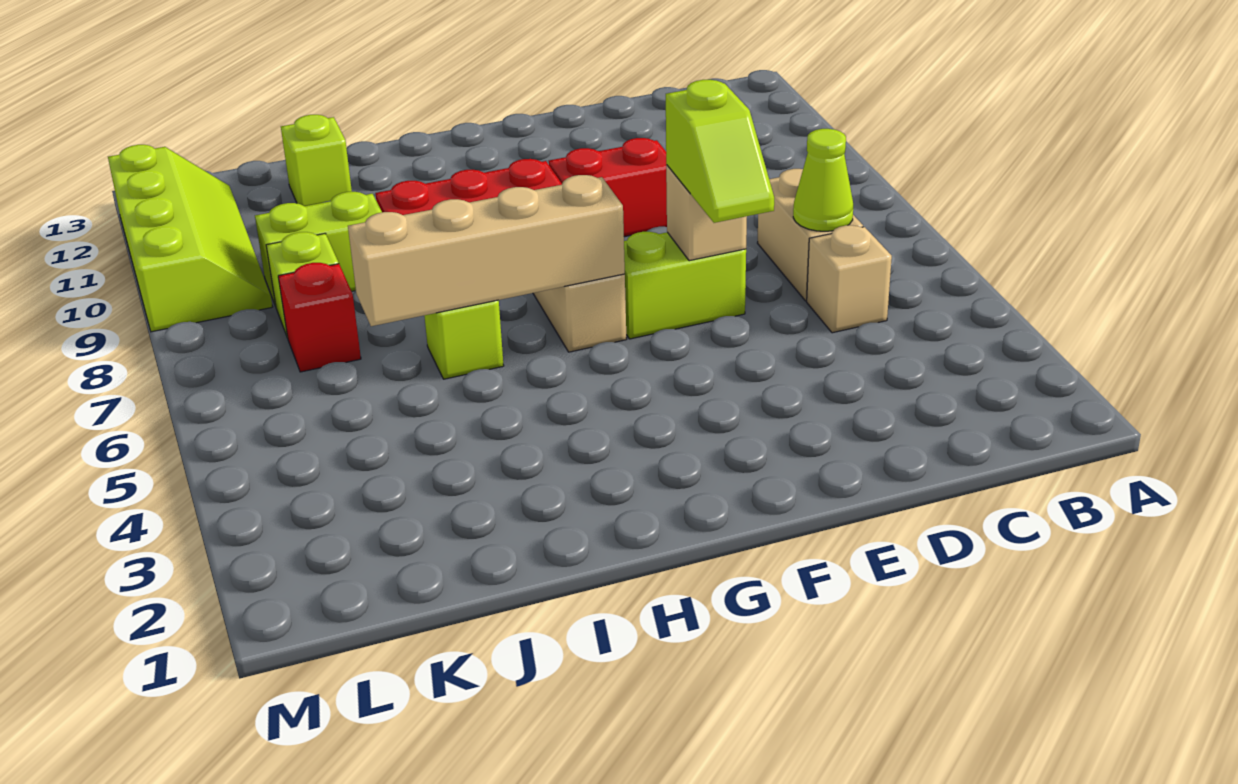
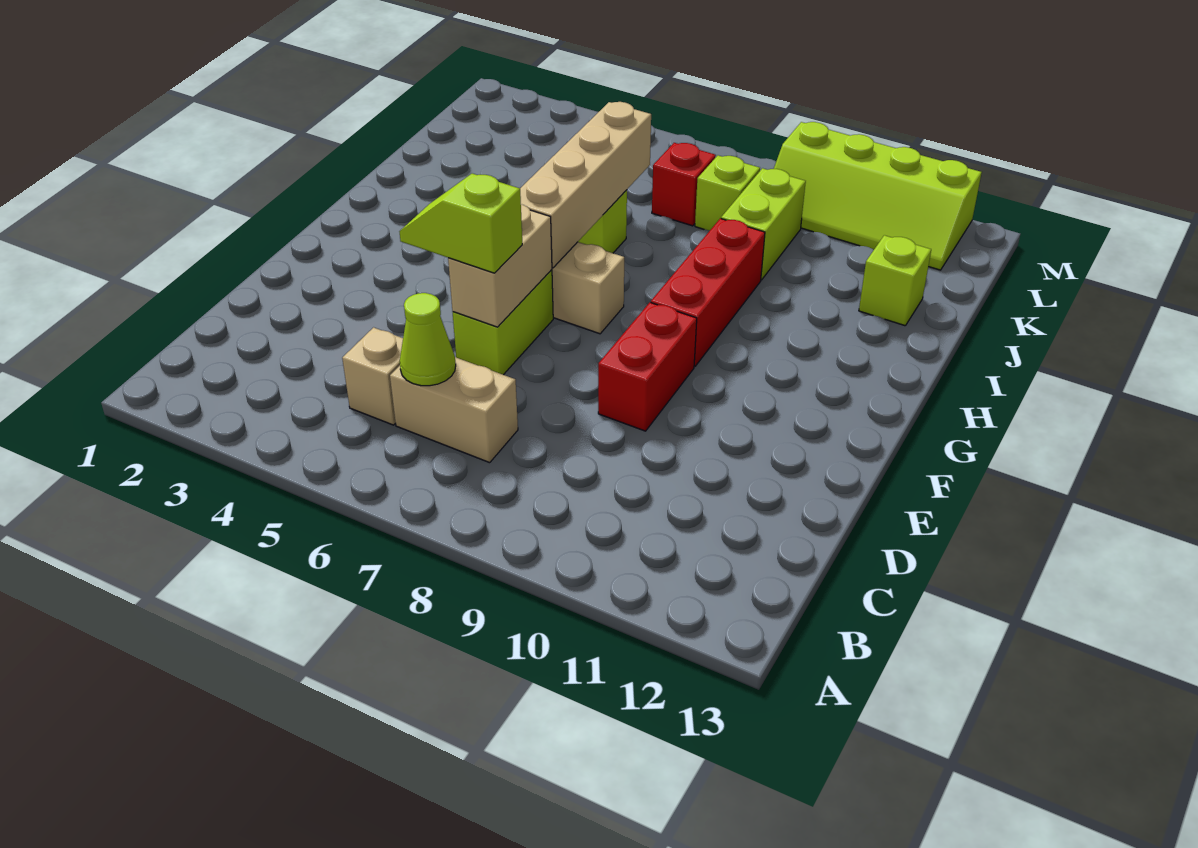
tan brick E6 level 2 -> tan brick E6:F6 level 2

